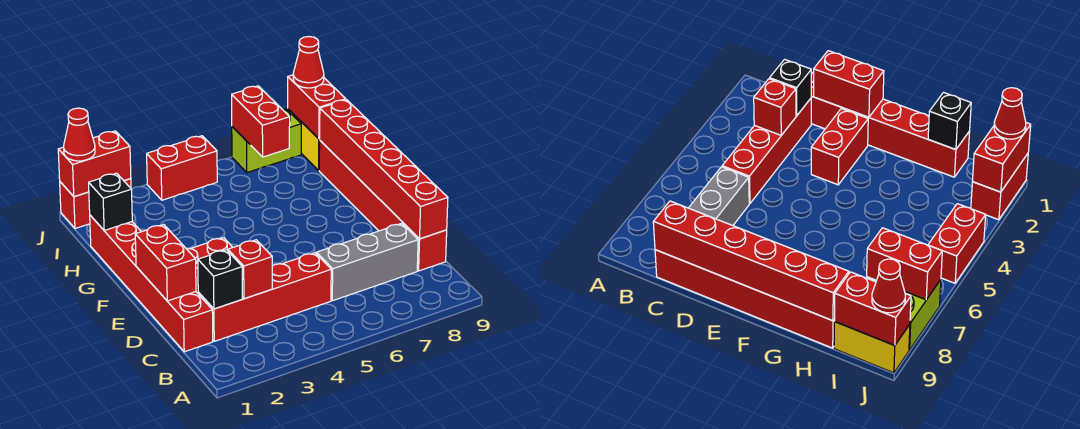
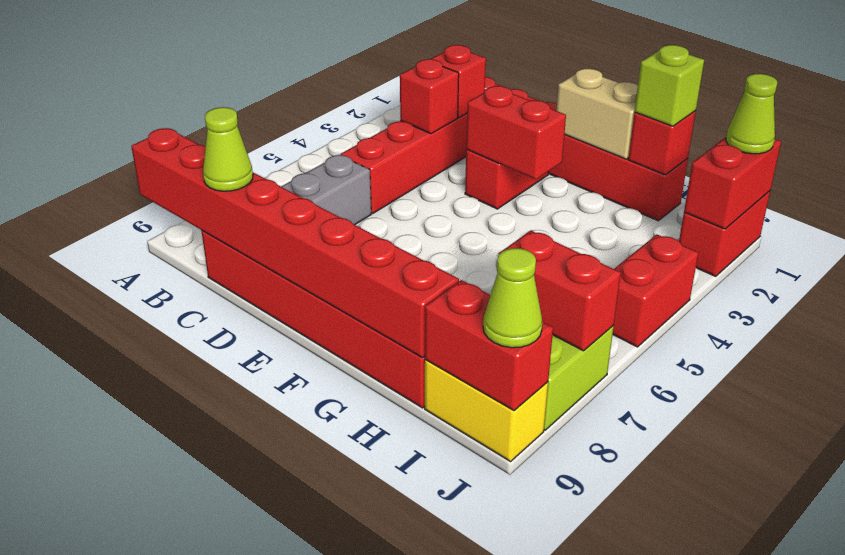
black brick C2 level 2 -> red brick C2 level 2
red brick C9:H9 level 2 -> red brick A9:H9 level 2
none -> lime cone C9 level 3
red brick D1:E1 level 2 -> red brick E3:F3 level 2
none -> tan brick F1:G1 level 2
black brick H1 level 2 -> red brick H1 level 2
none -> lime brick H1 level 3
red cone J1 level 3 -> lime cone J1 level 3
red cone J9 level 3 -> lime cone J9 level 3

